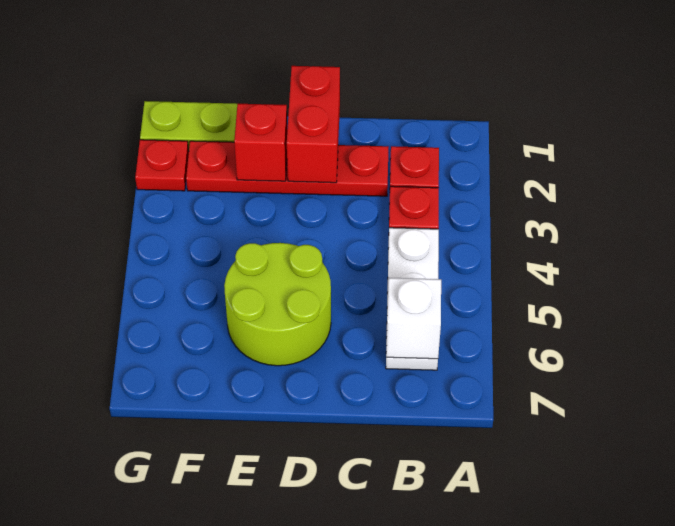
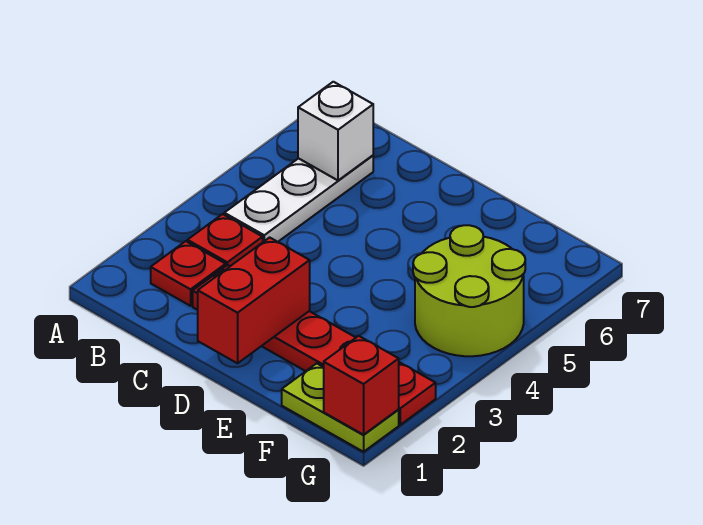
lime round brick D5:E6 level 1 -> lime round brick F4:G5 level 1
red brick E2 level 2 -> red brick G1 level 2

